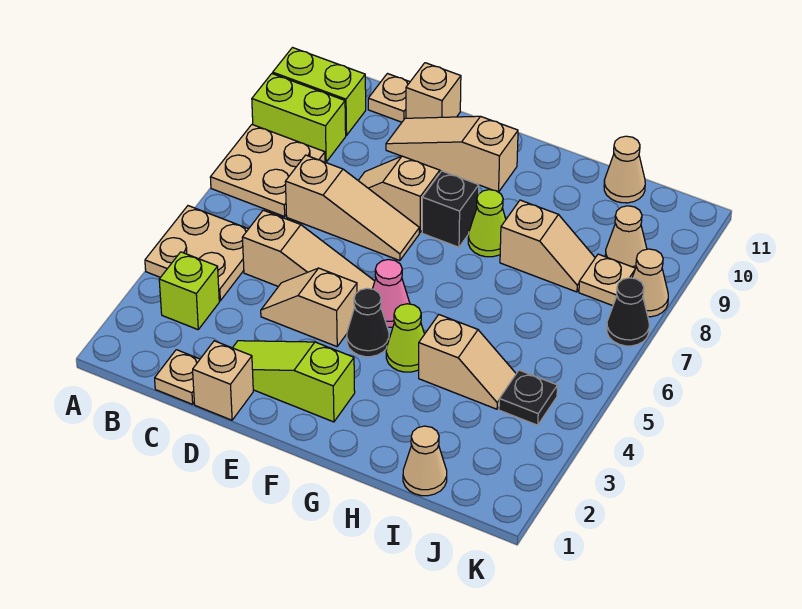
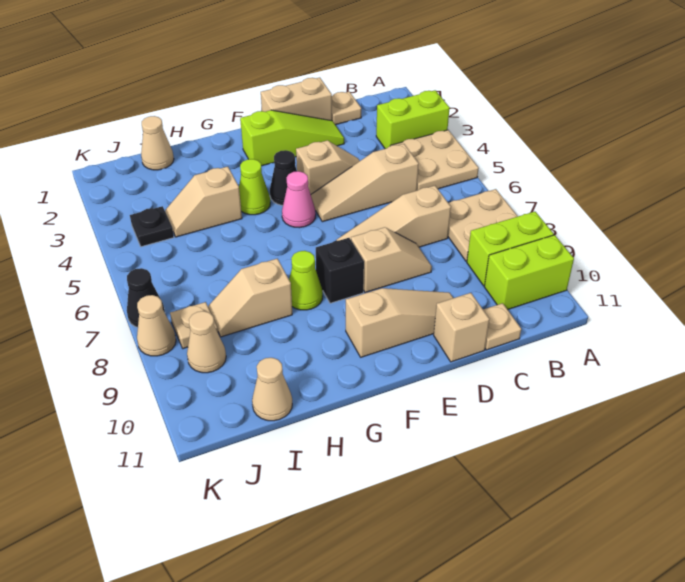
lime brick B3 level 1 -> lime brick A3:B3 level 1
tan brick D1 level 1 -> tan brick D1:E1 level 1

